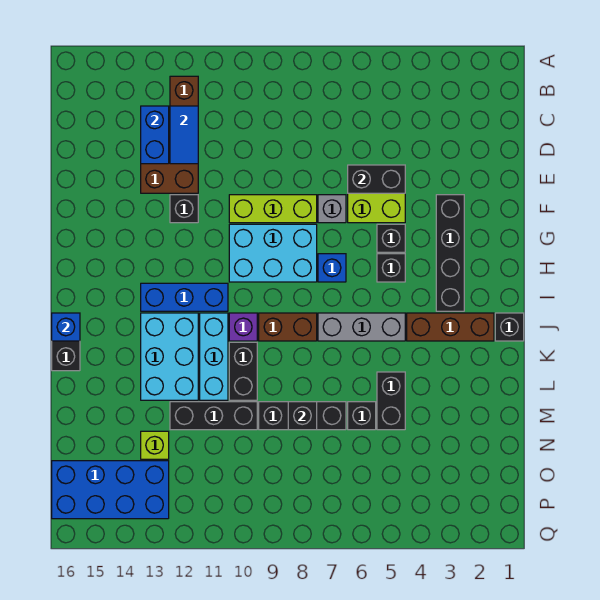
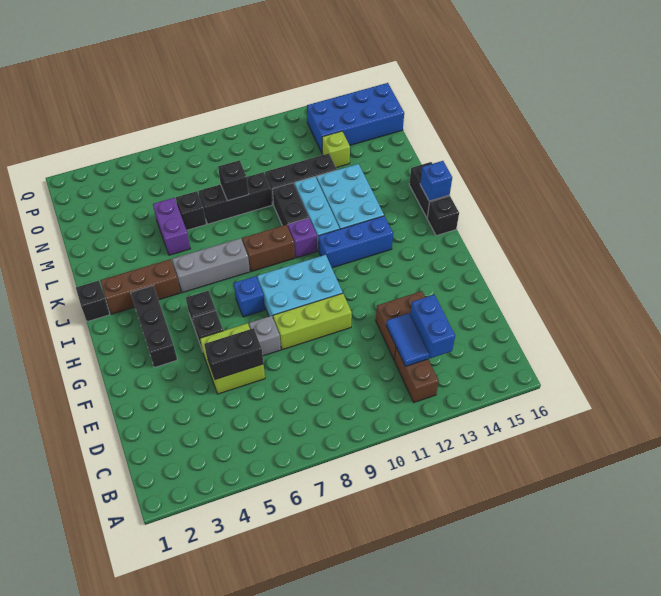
black brick F3:I3 level 1 -> black brick G3:I3 level 1
black brick F12 level 1 -> black brick I16 level 1
black brick L5:M5 level 1 -> purple brick L5:M5 level 1

